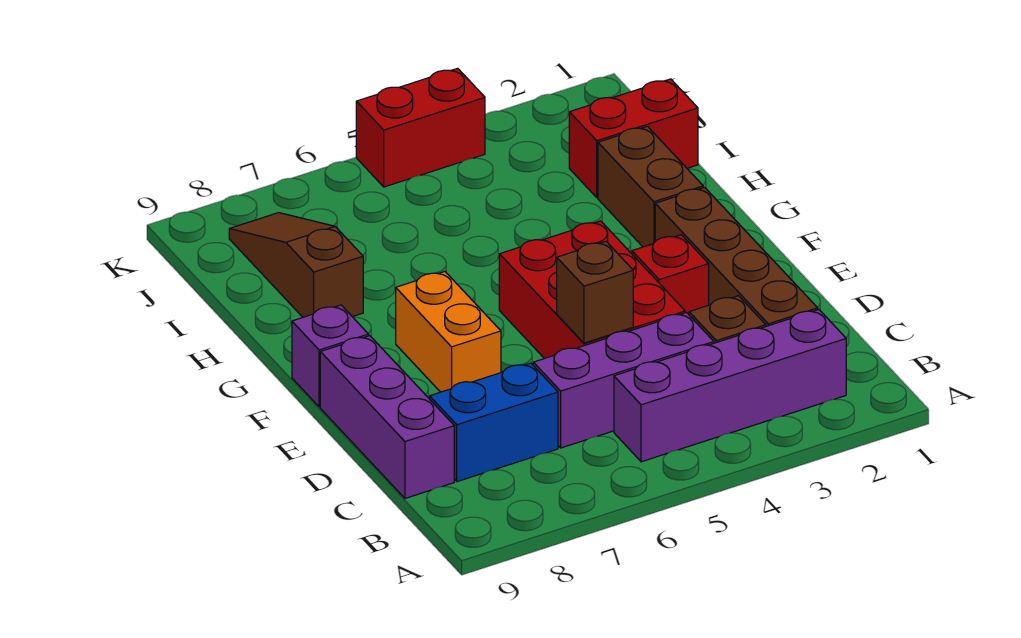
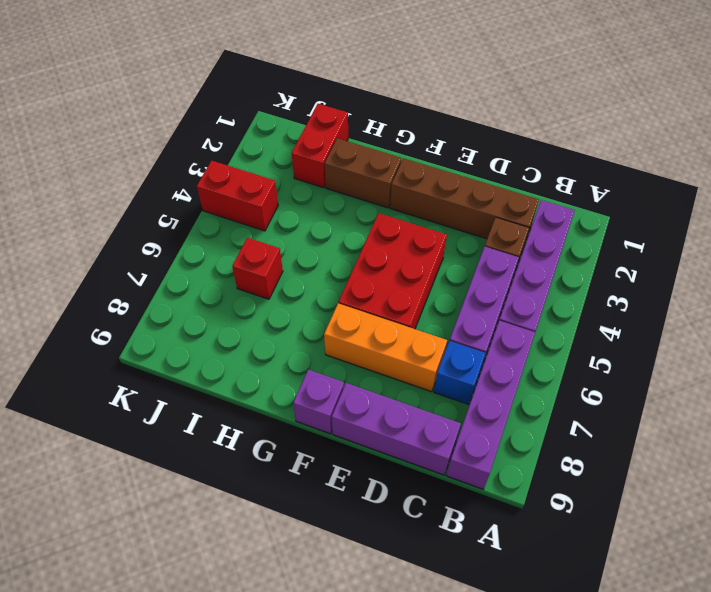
none -> purple brick B6:B9 level 1
blue brick C7:C8 level 1 -> blue brick C7 level 1
red brick D4:F5 level 1 -> red brick E4:F6 level 1
brown brick D5 level 2 -> none
red brick E3 level 1 -> red brick I6 level 1
orange brick E7:F7 level 1 -> orange brick D7:F7 level 1
brown slope H8:J8 level 1 top H -> none
red brick K4:K5 level 1 -> red brick J4:K4 level 1

